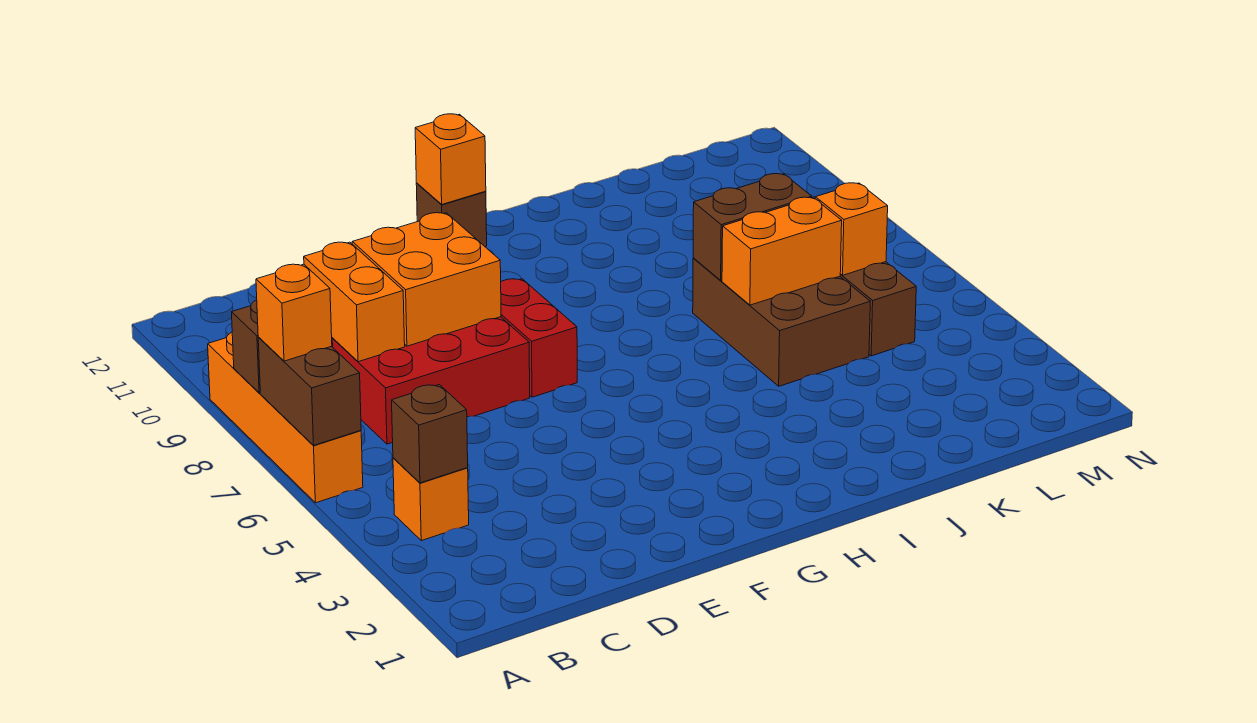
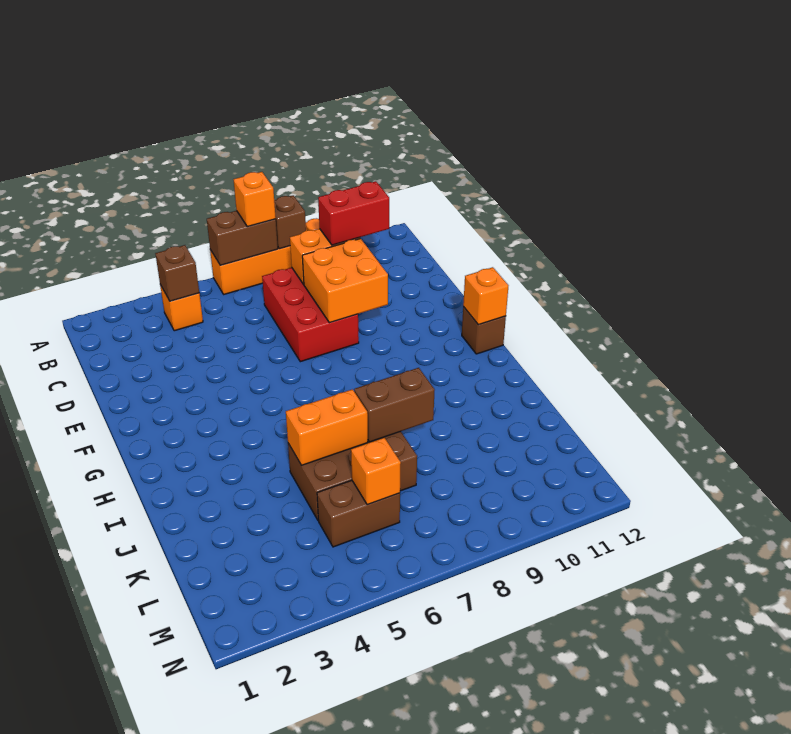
red brick F7:F8 level 1 -> red brick C9:C10 level 3
orange brick J6:K6 level 2 -> orange brick J5:J6 level 2
brown brick J7:K7 level 2 -> brown brick J7:J8 level 2

